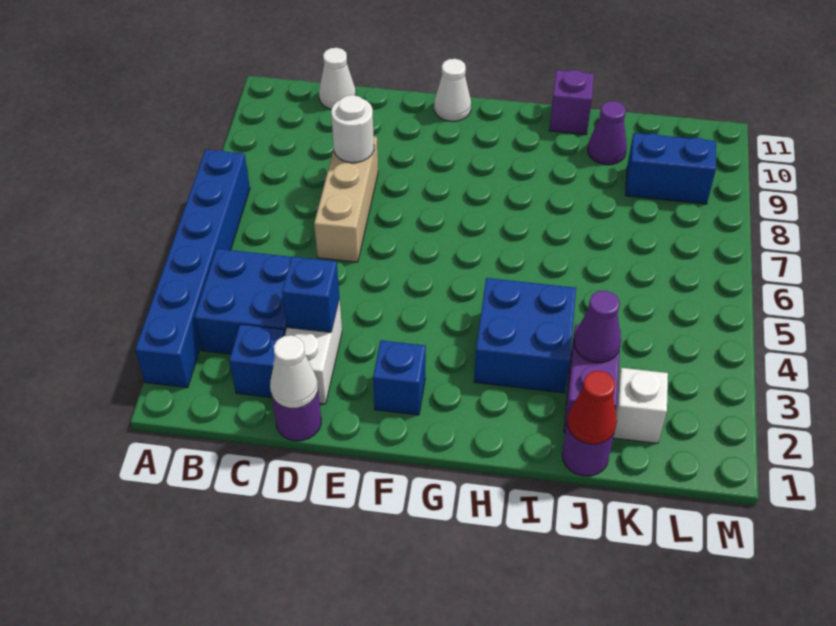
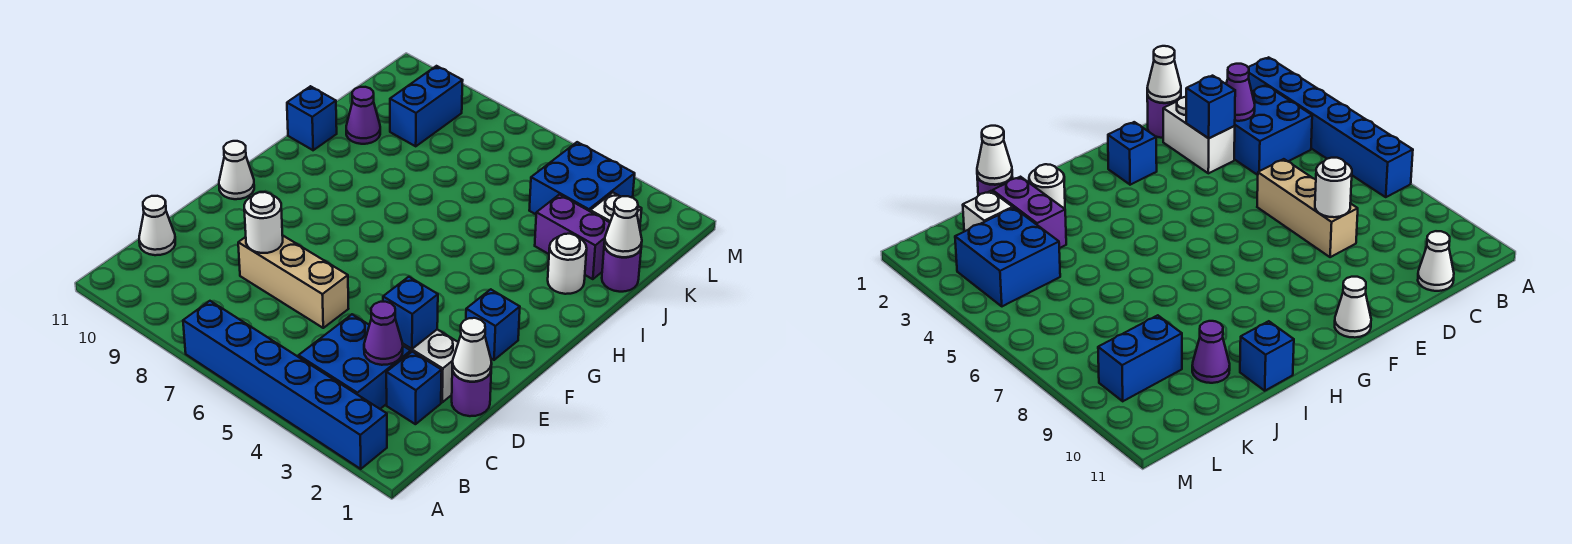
blue brick H3:I4 level 1 -> blue brick K3:L4 level 1
none -> white round brick I2 level 1
purple brick I11 level 1 -> blue brick I11 level 1
red cone J1 level 2 -> white cone J1 level 2
purple cone J3 level 2 -> purple cone C3 level 2

